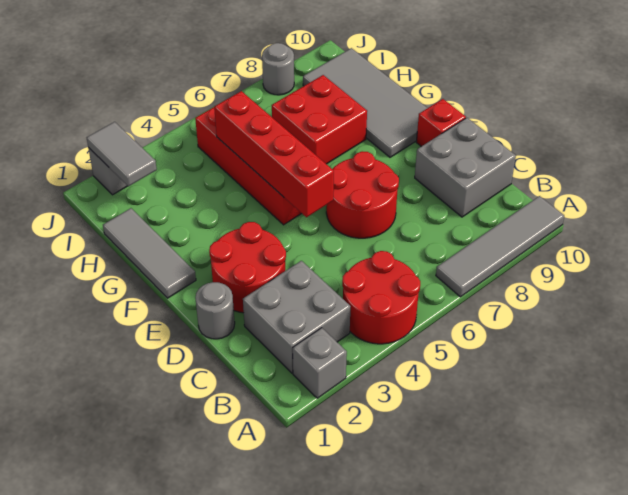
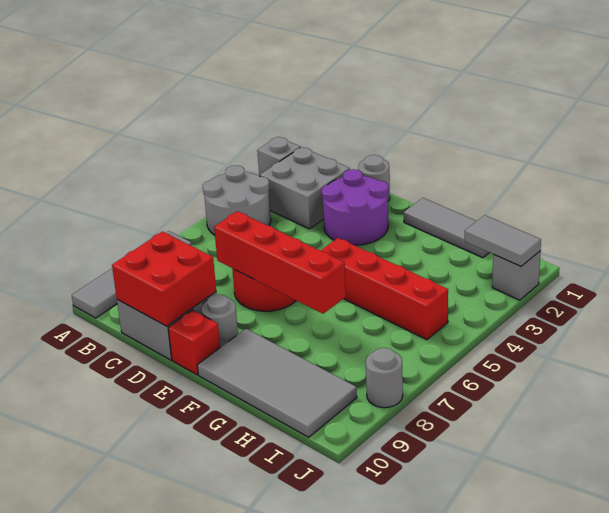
red round brick A4:B5 level 1 -> grey round brick A4:B5 level 1
red round brick D2:E3 level 1 -> purple round brick D2:E3 level 1
red brick E5:H5 level 2 -> red brick D7:G7 level 2
none -> grey round brick E9 level 1
red brick G7:H8 level 1 -> red brick C9:D10 level 2

